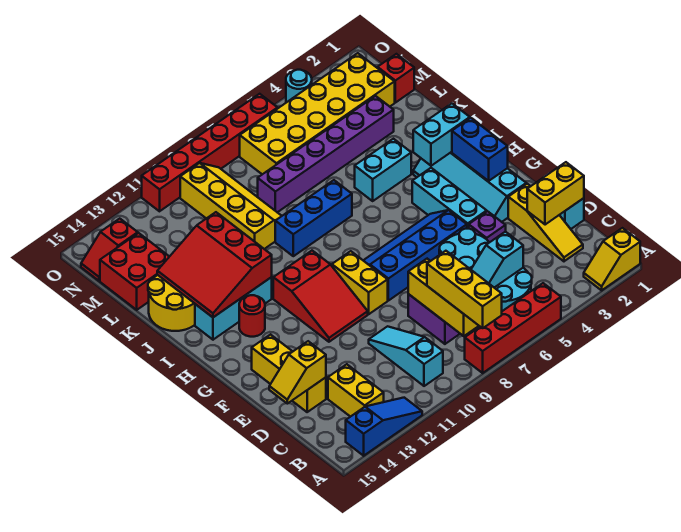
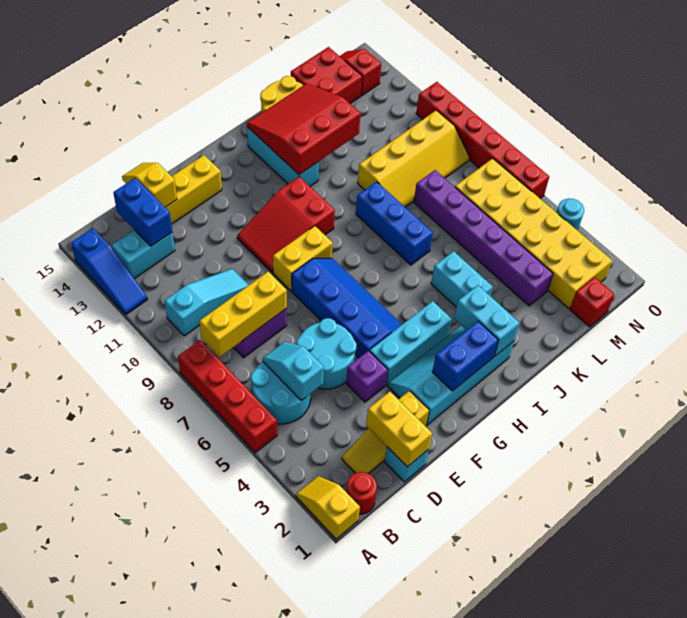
yellow brick A8:C8 level 3 -> none
yellow brick B13:C13 level 1 -> cyan brick B13:C13 level 1
none -> blue brick C13:C14 level 2
red round brick H13 level 1 -> red round brick B1 level 1

